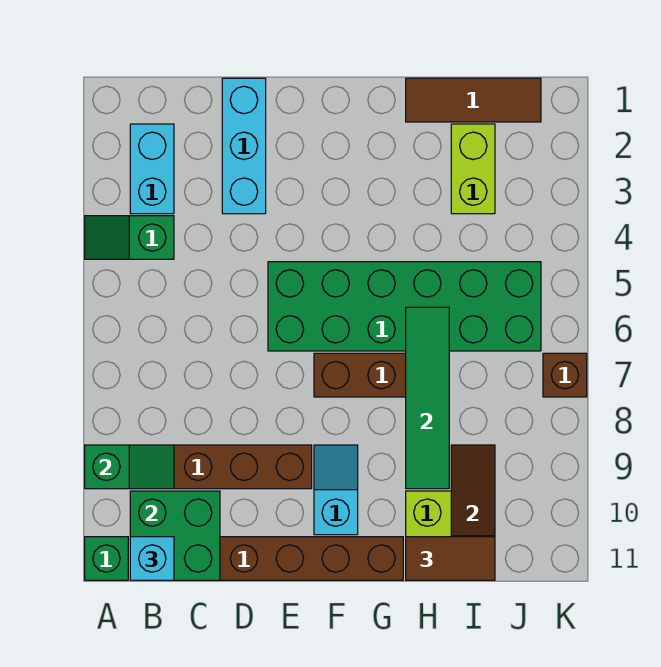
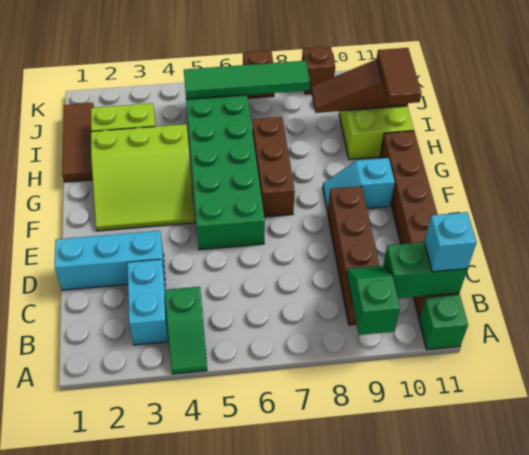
cyan brick B2:B3 level 1 -> cyan brick B3:C3 level 1
green brick B10:C11 level 2 -> green brick B10:B11 level 2
none -> lime slope F2:H4 level 1 top H
green tile H6:H9 level 2 -> green tile J5:J8 level 2
none -> brown brick K9 level 1

